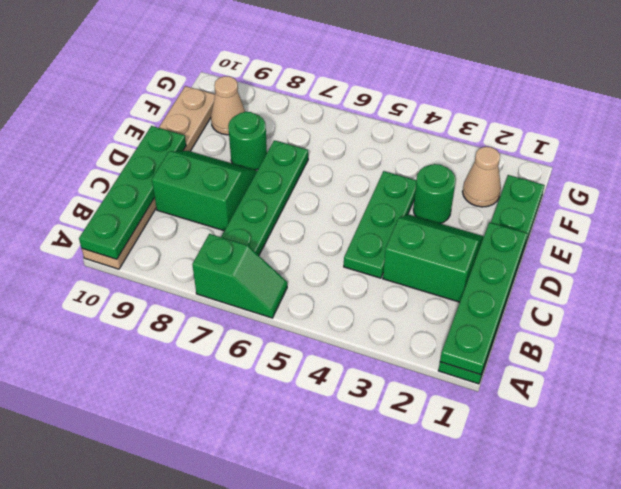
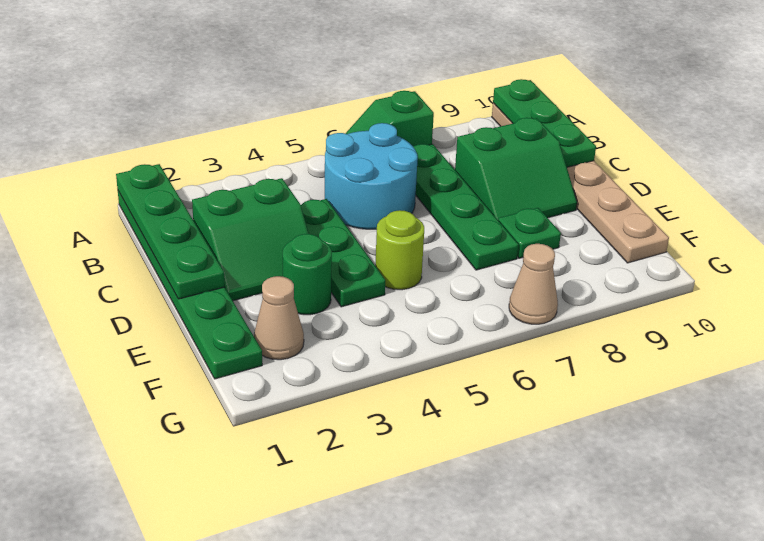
green plate A10:D10 level 2 -> green plate A10:C10 level 2
none -> cyan round brick B5:C6 level 1
none -> lime round brick E5 level 1
green round brick E8 level 1 -> green plate E8 level 1
tan cone F9 level 1 -> tan cone G7 level 1

